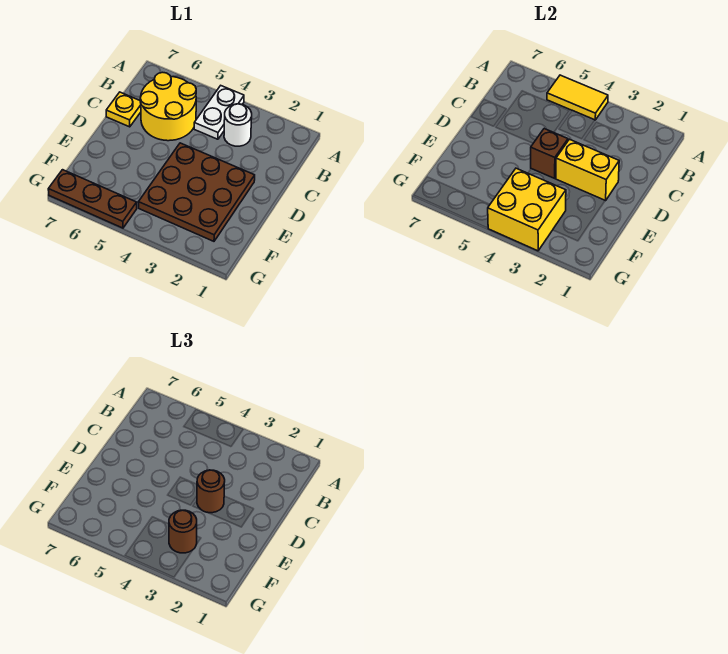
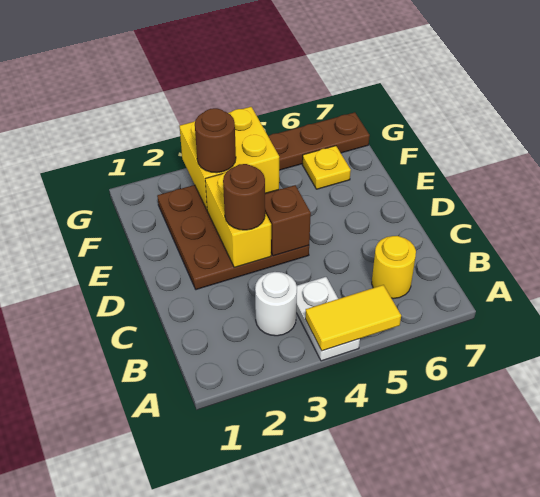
yellow round brick B5:C6 level 1 -> yellow round brick B6 level 1
yellow plate C7 level 1 -> yellow plate F6 level 1
yellow brick D2:D3 level 2 -> yellow brick D3:E3 level 2

